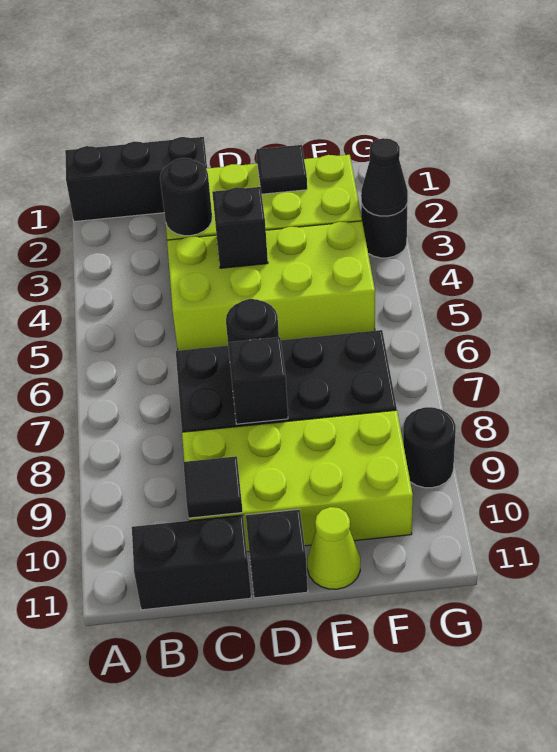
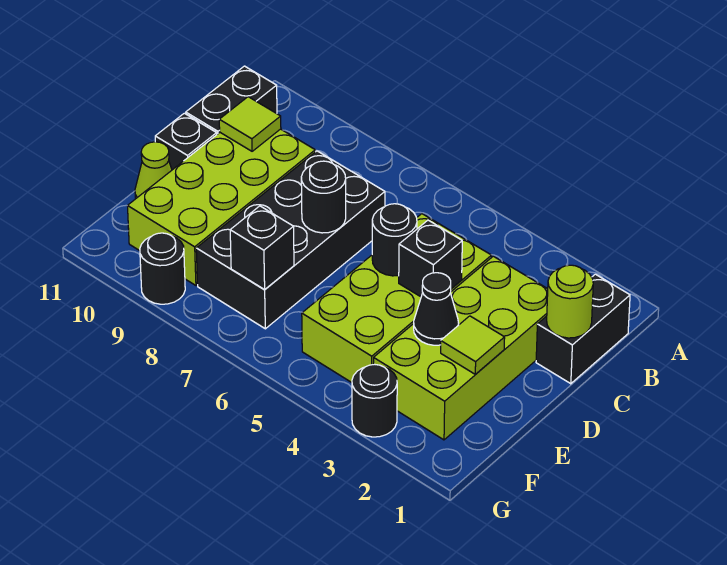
black brick A1:C1 level 1 -> black brick B1:C1 level 1
none -> lime round brick C1 level 2
black round brick C3 level 2 -> black round brick D5 level 2
black tile C10 level 2 -> lime tile C10 level 2
black brick D8 level 2 -> black brick F7 level 2
black tile E2 level 2 -> lime tile E2 level 2
black cone G3 level 2 -> black cone E3 level 2

